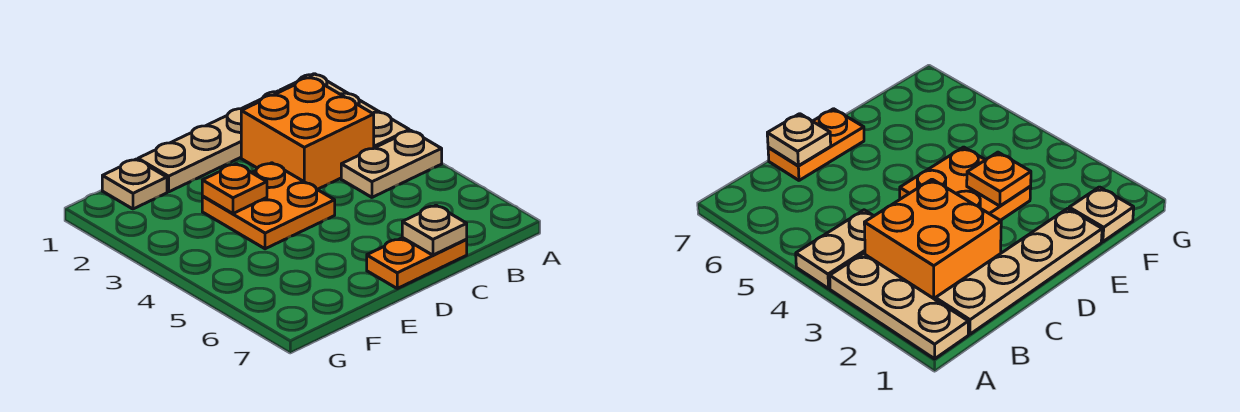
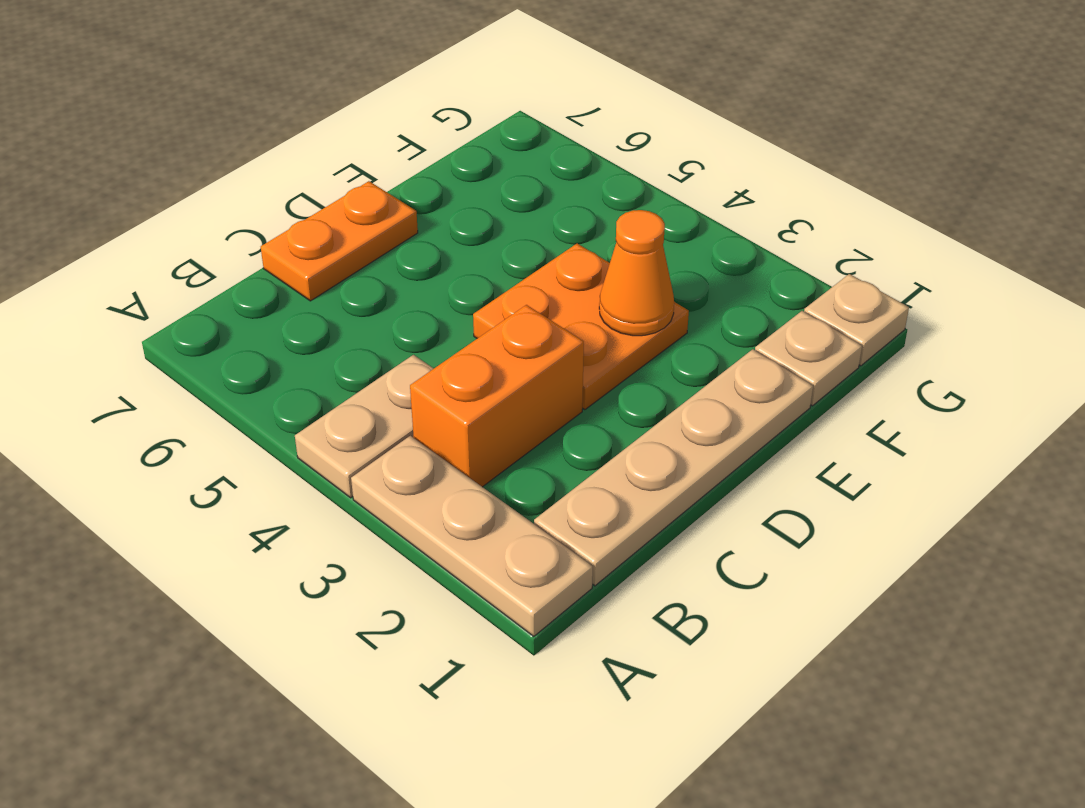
orange brick B2:C3 level 1 -> orange brick B3:C3 level 1
tan plate C7 level 2 -> tan plate G1 level 1
orange plate E3 level 2 -> orange cone E3 level 2

